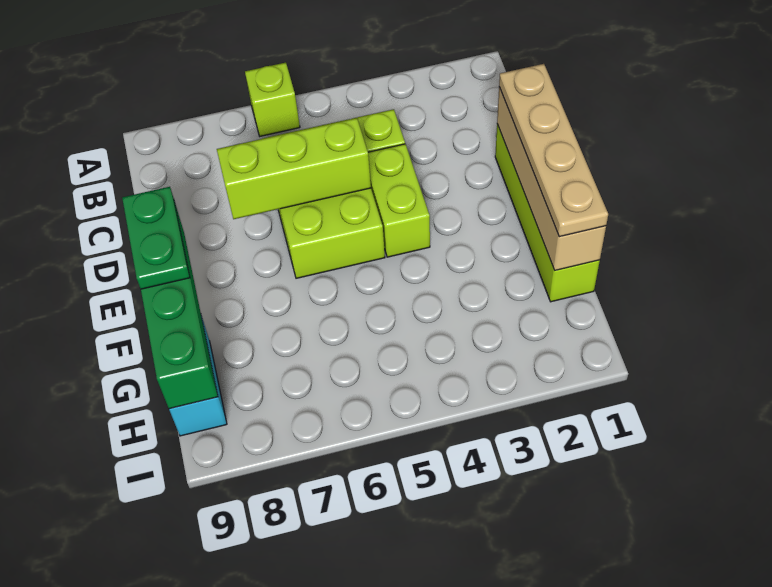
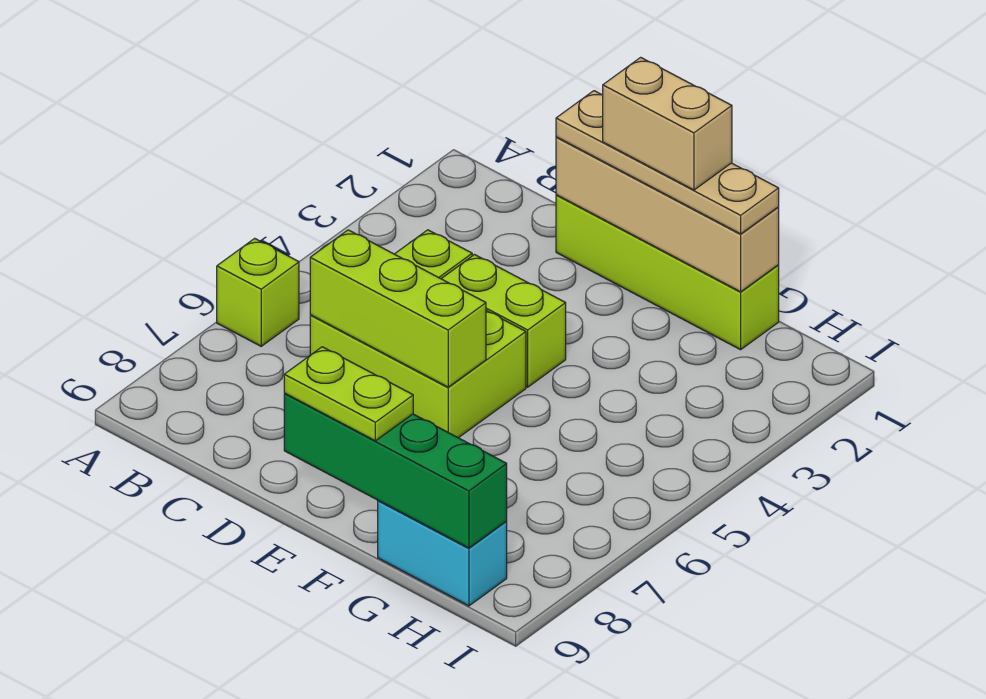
lime brick D5:D7 level 2 -> lime brick C6:E6 level 2
none -> tan brick E1:F1 level 4
green plate E9:F9 level 3 -> lime plate E9:F9 level 3

